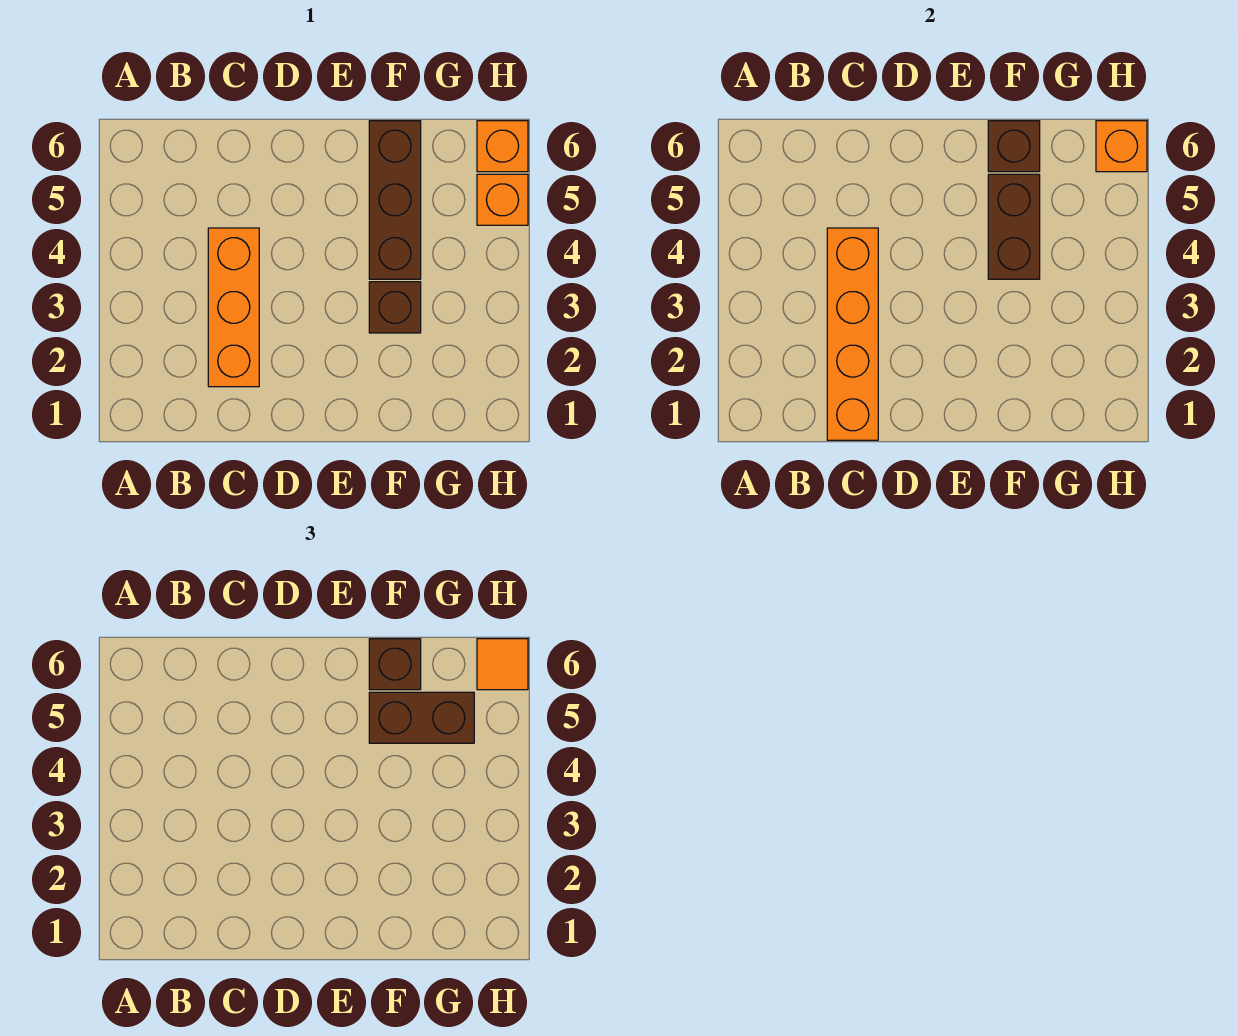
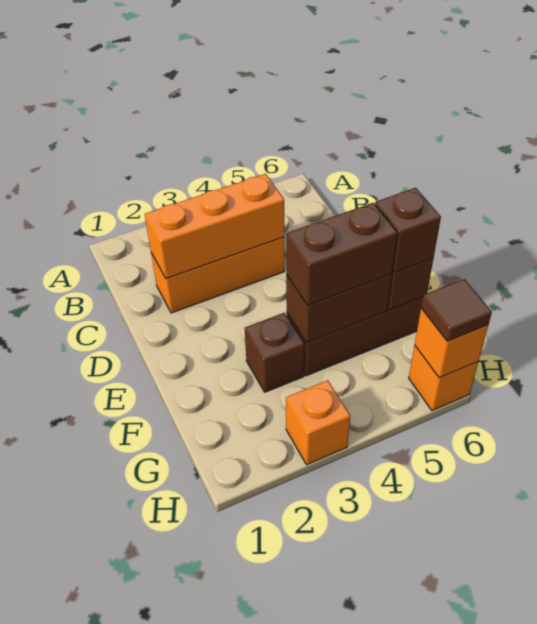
orange brick C1:C4 level 2 -> orange brick C2:C4 level 2
brown brick F5:G5 level 3 -> brown brick F4:F5 level 3
orange brick H5 level 1 -> orange brick H3 level 1
orange tile H6 level 3 -> brown tile H6 level 3

